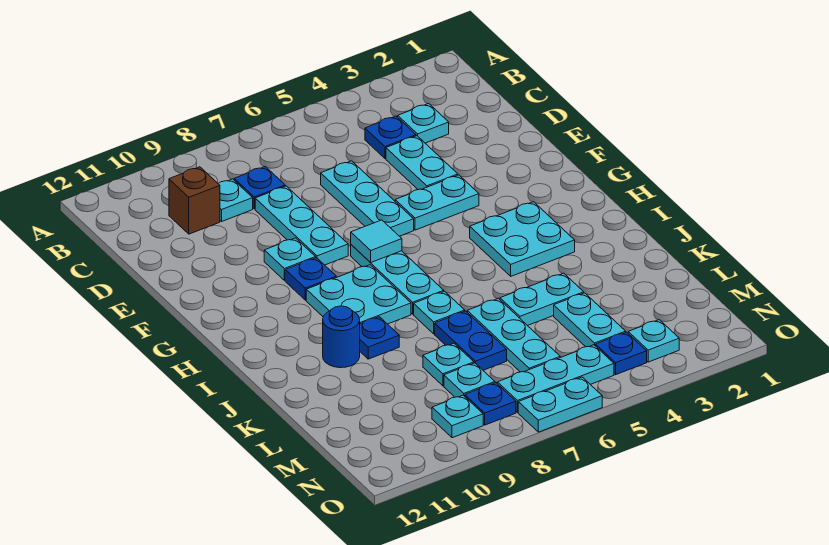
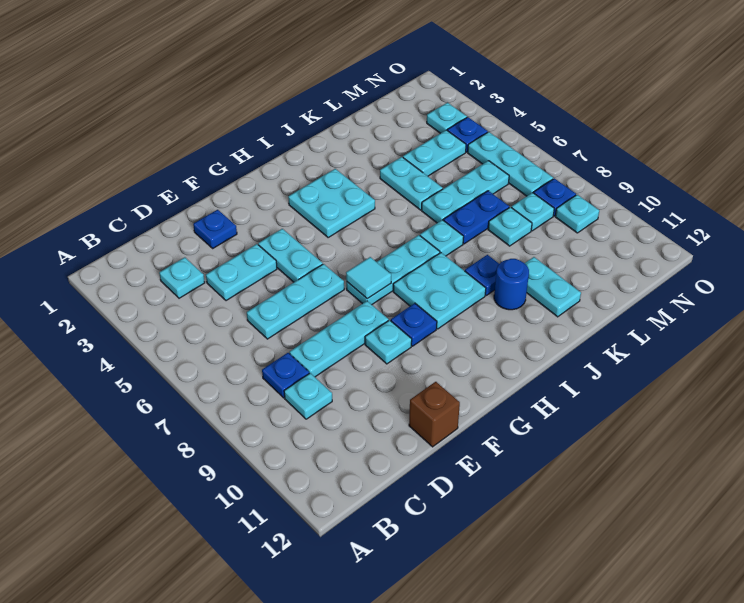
blue plate C4 level 1 -> blue plate E2 level 1
brown brick C10 level 1 -> brown brick E12 level 1
cyan plate O6:O7 level 1 -> cyan plate K10:K11 level 1

